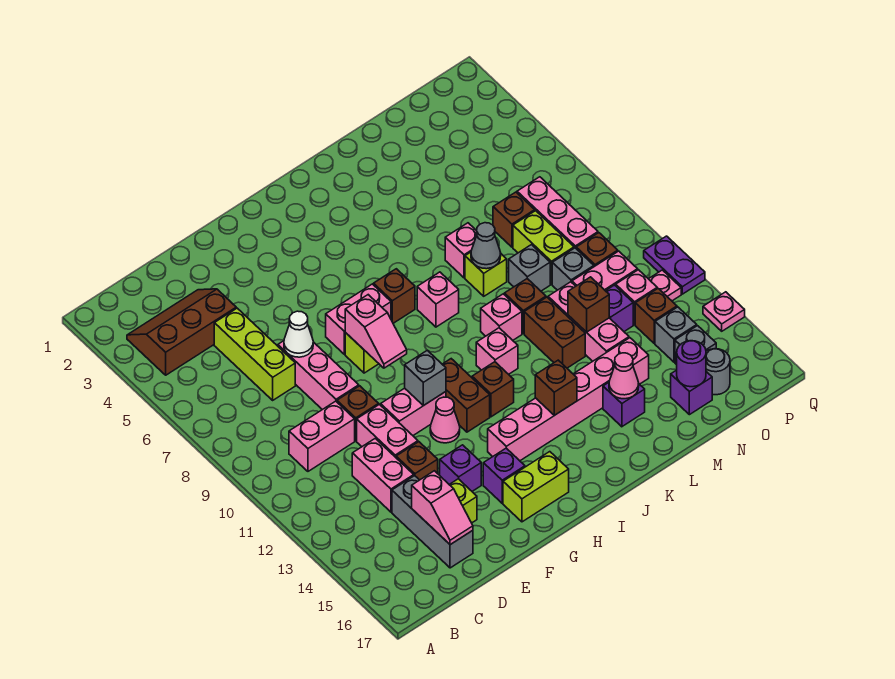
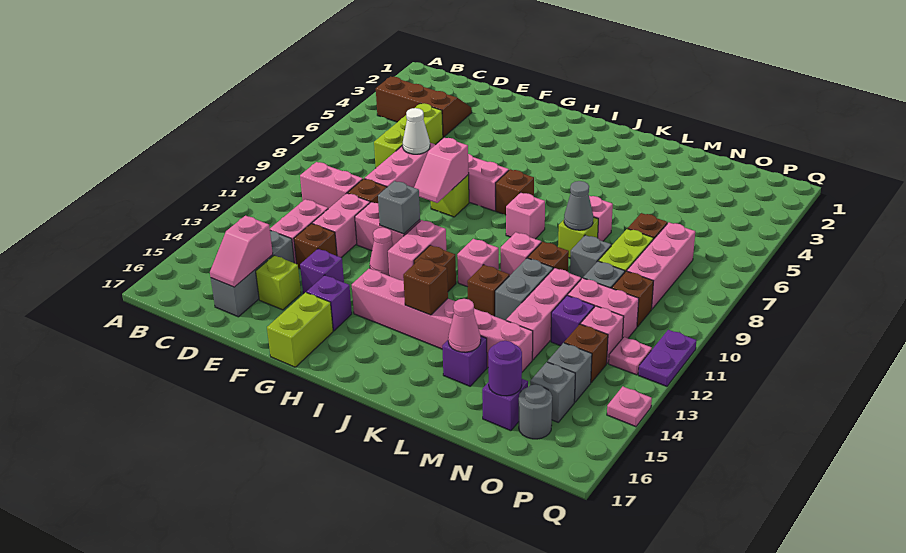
lime brick G16:H16 level 1 -> lime brick G16:G17 level 1
brown brick H11:H12 level 1 -> pink brick H11:H12 level 1
brown brick L11:L12 level 1 -> grey brick L11:L12 level 1
brown brick M12 level 2 -> brown brick K12 level 1

